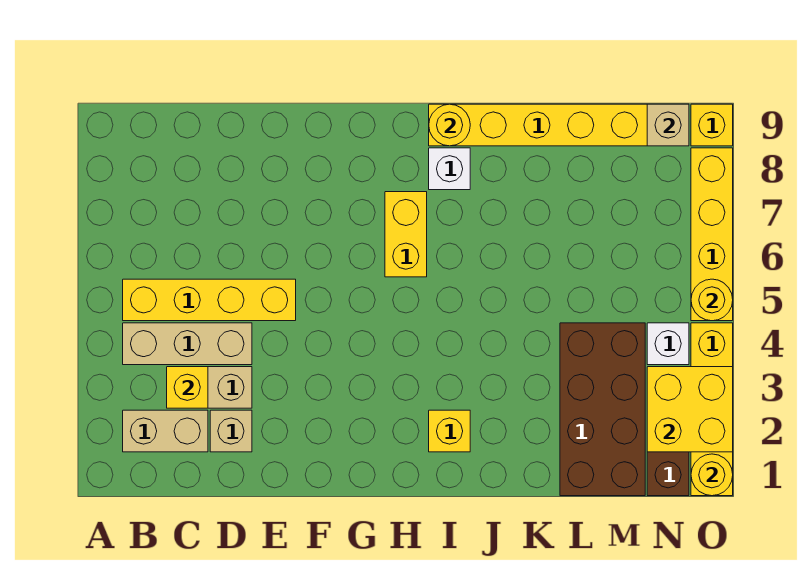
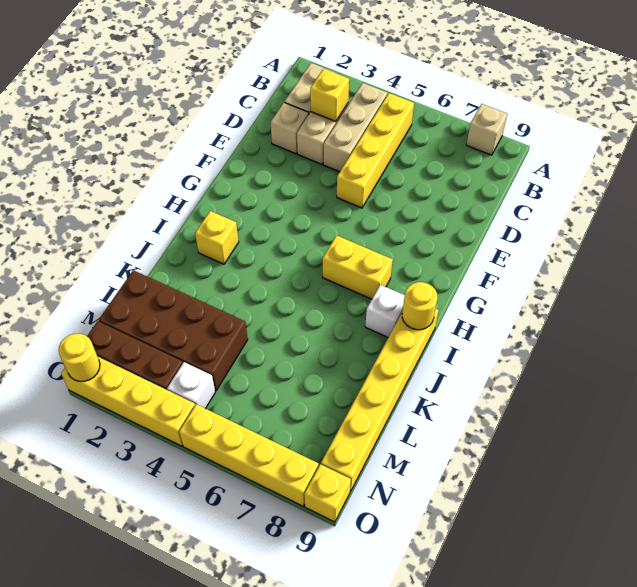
yellow brick N2:O3 level 2 -> none
tan brick N9 level 2 -> tan brick A8 level 1
yellow round brick O5 level 2 -> none

